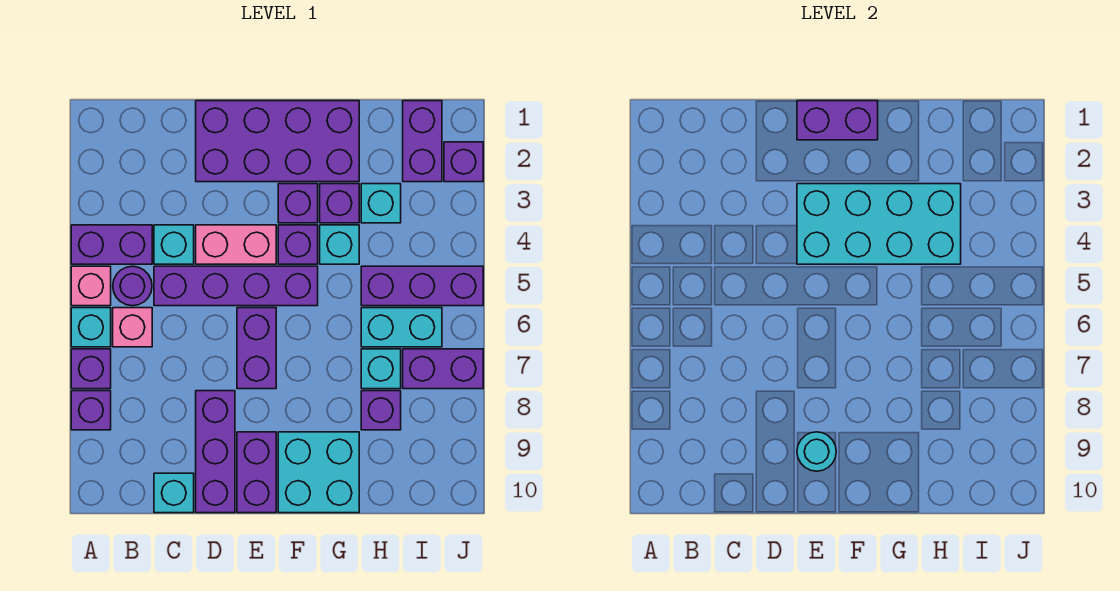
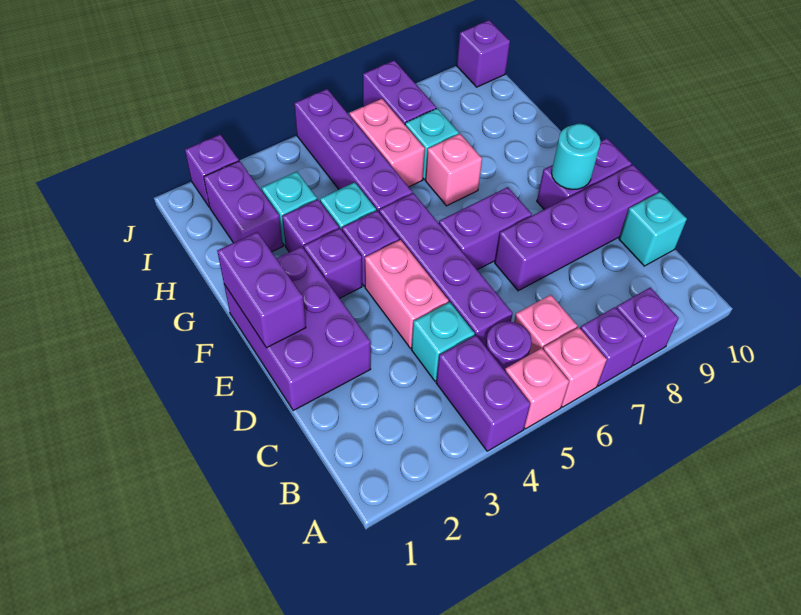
cyan brick A6 level 1 -> pink brick A6 level 1
purple brick D1:G2 level 1 -> purple brick D1:F2 level 1
purple brick D8:D10 level 1 -> purple brick D7:D10 level 1
cyan brick E3:H4 level 2 -> none
cyan brick F9:G10 level 1 -> none
none -> pink brick G7 level 1
purple brick H5:J5 level 1 -> purple brick G5:J5 level 1
cyan brick H6:I6 level 1 -> pink brick H6:I6 level 1
purple brick H8 level 1 -> purple brick J10 level 1
purple brick I1:I2 level 1 -> purple brick H2:I2 level 1

